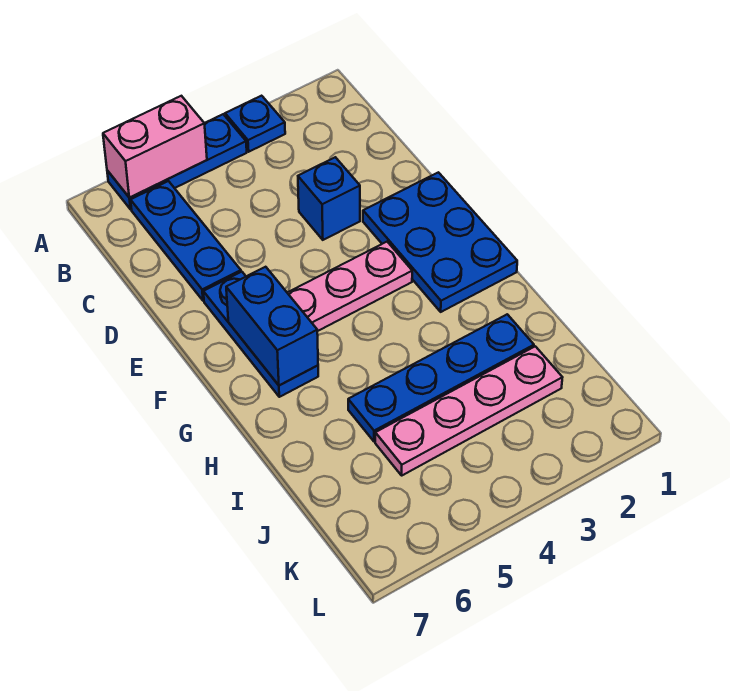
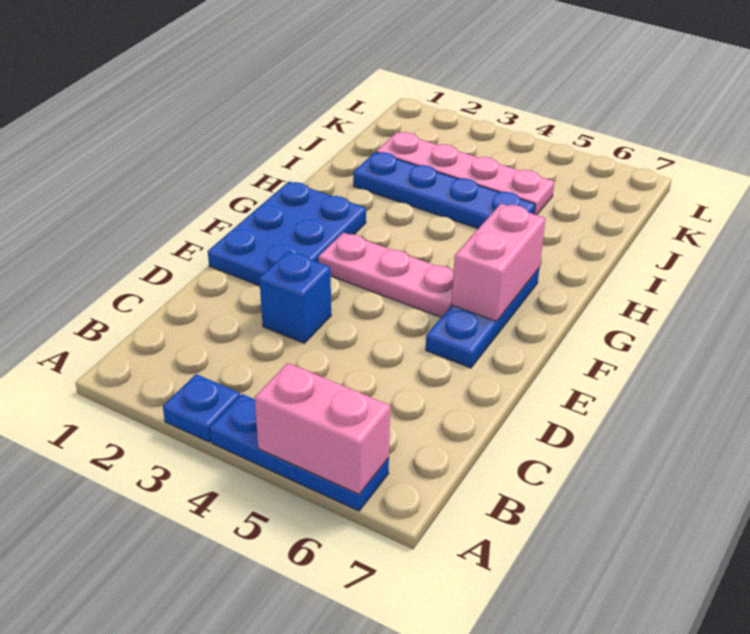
blue plate B6:D6 level 1 -> none
blue brick F6:G6 level 2 -> pink brick F6:G6 level 2

